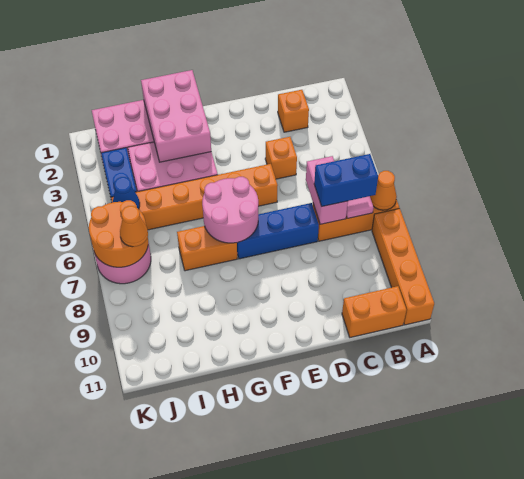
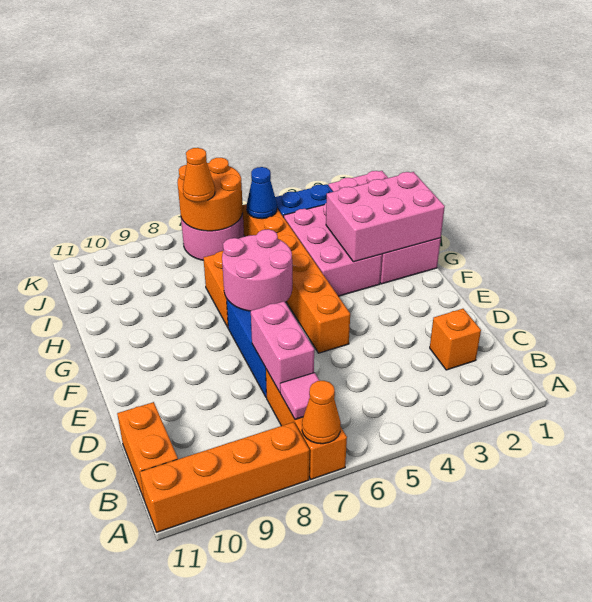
blue brick B7:C7 level 3 -> none
pink brick C6:C7 level 2 -> pink brick C7:D7 level 2
orange brick D4 level 1 -> none

